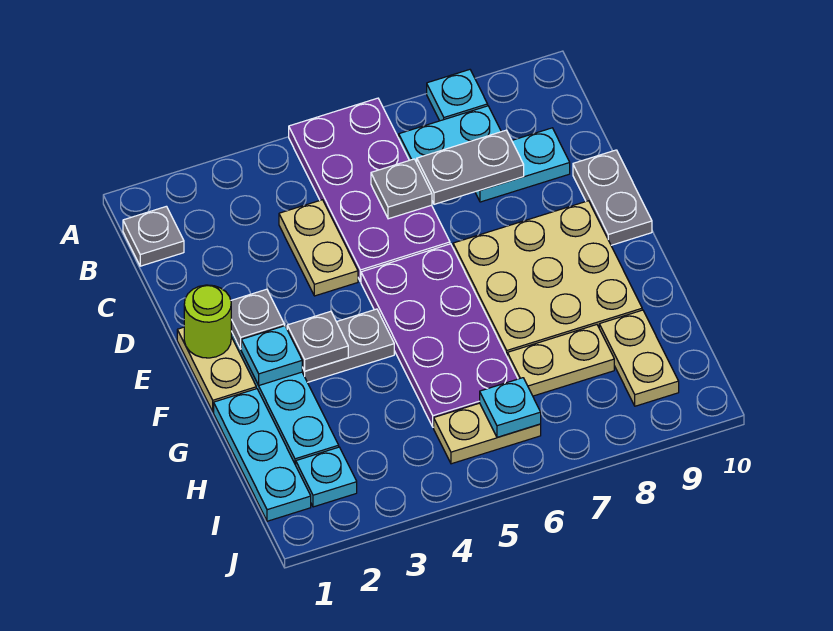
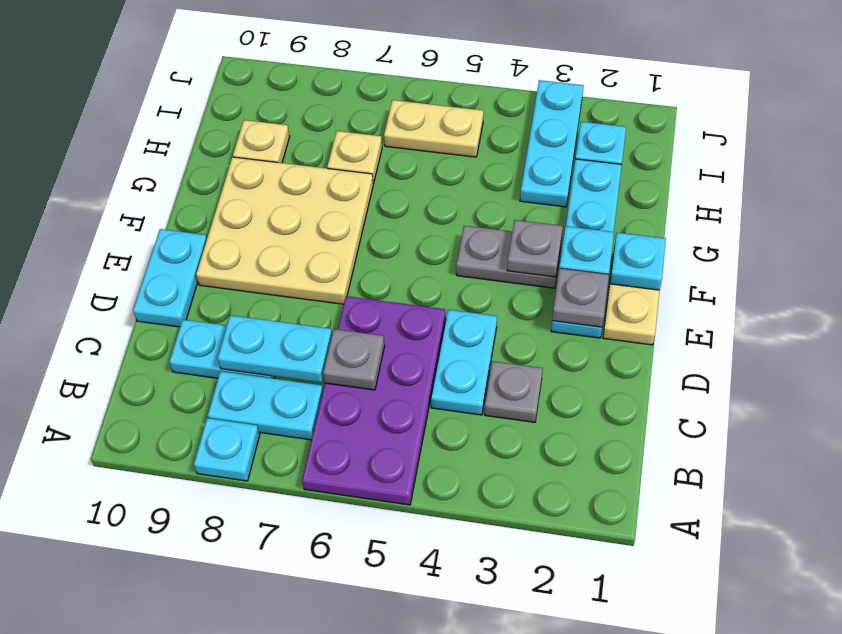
grey plate B1 level 1 -> grey plate C3 level 1
tan plate C4:D4 level 1 -> cyan plate C4:D4 level 1
grey plate C7:C8 level 2 -> cyan plate C7:C8 level 2
grey plate D10:E10 level 1 -> cyan plate D10:E10 level 1
lime round brick E1 level 2 -> none
purple plate E5:H6 level 1 -> none
cyan plate G1:I1 level 1 -> cyan plate H3:J3 level 1
tan plate H7:H8 level 1 -> tan plate H7 level 1
tan plate H9:I9 level 1 -> tan plate H9 level 1
cyan plate I6 level 2 -> cyan plate F1 level 2

